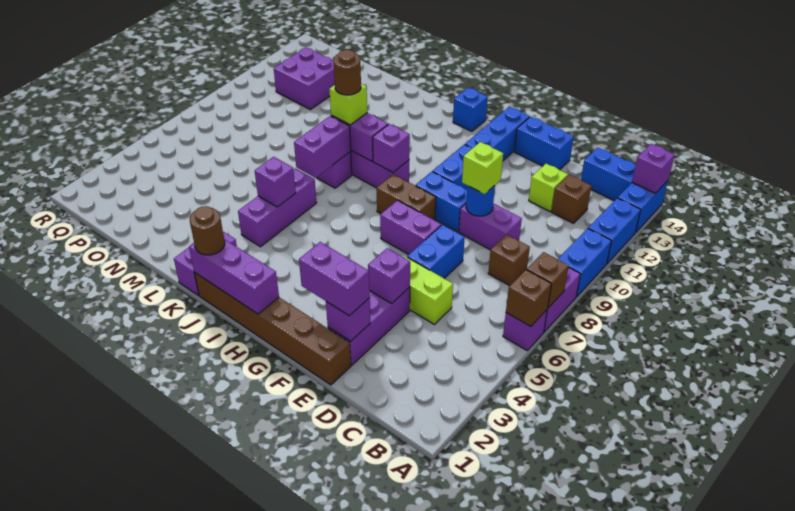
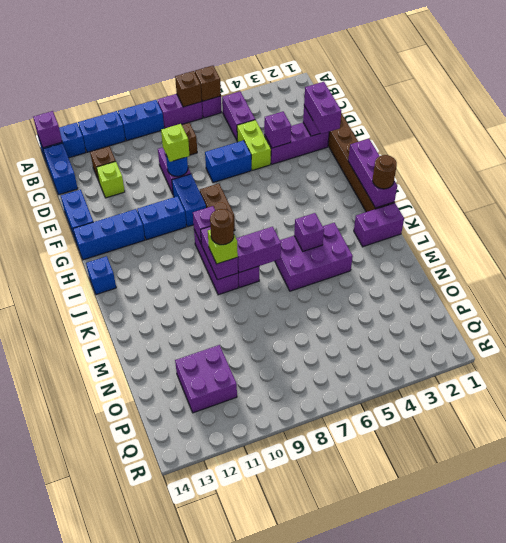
purple brick F7:G7 level 1 -> purple brick B5:C5 level 1
purple brick K4:K6 level 1 -> purple brick K4:L6 level 1

